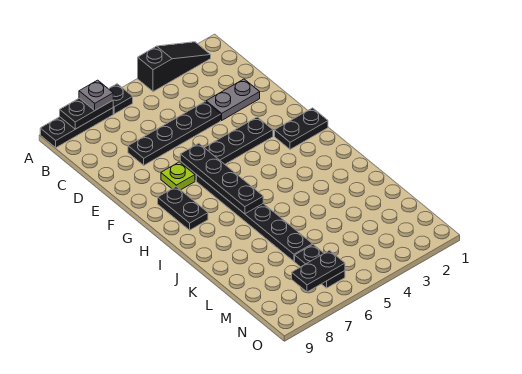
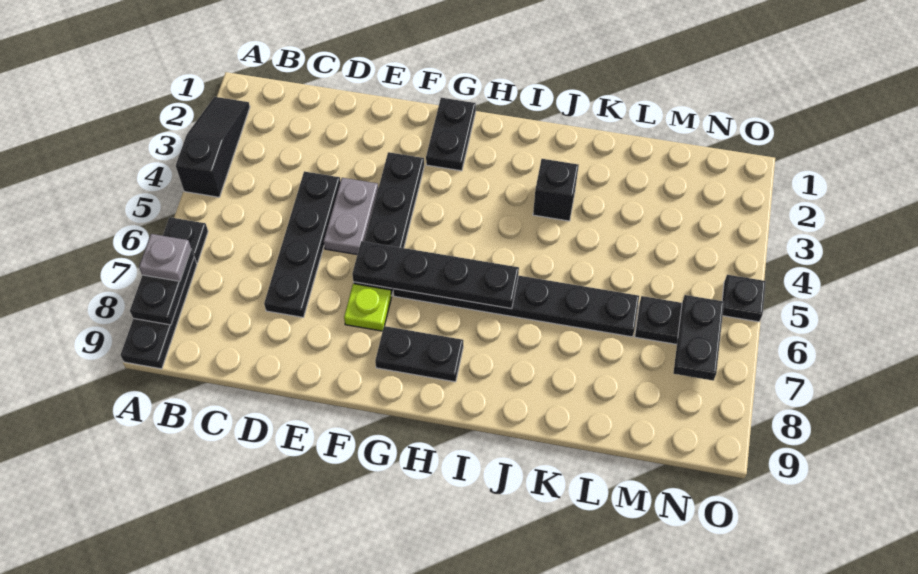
grey plate D2:D3 level 1 -> grey plate E4:E5 level 1
none -> black brick J3 level 1
none -> black plate O5 level 1

